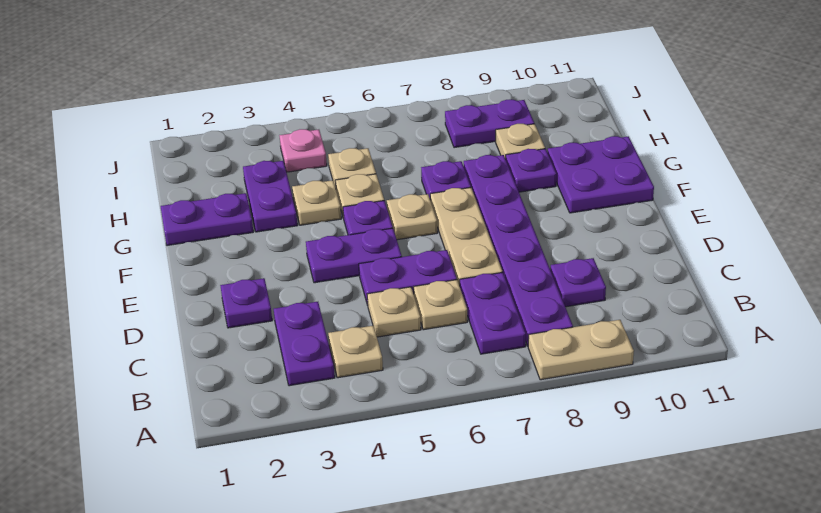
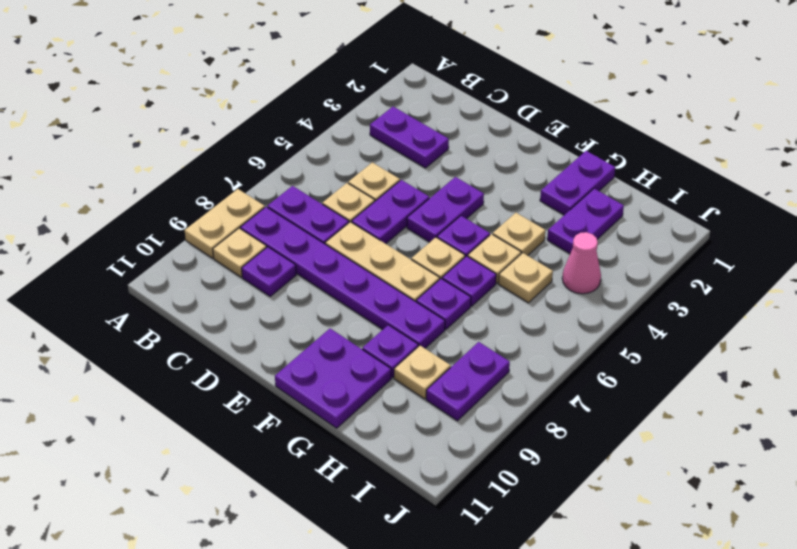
tan plate B4 level 1 -> tan plate B9 level 1
purple plate D2 level 1 -> purple plate G6 level 1
purple plate G3:H3 level 1 -> purple plate H2:H3 level 1
pink plate I4 level 1 -> pink cone I4 level 1

